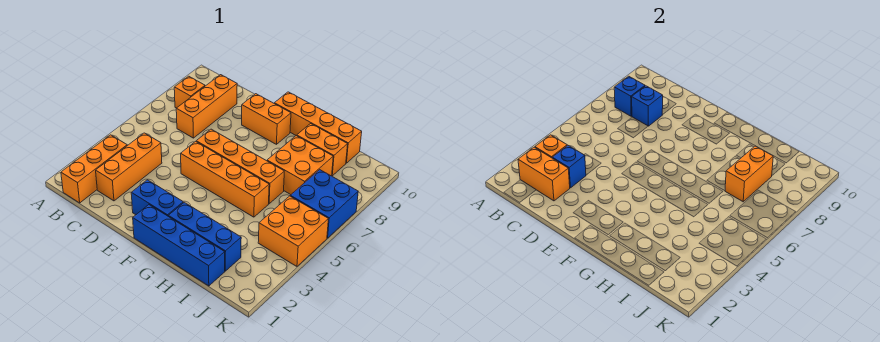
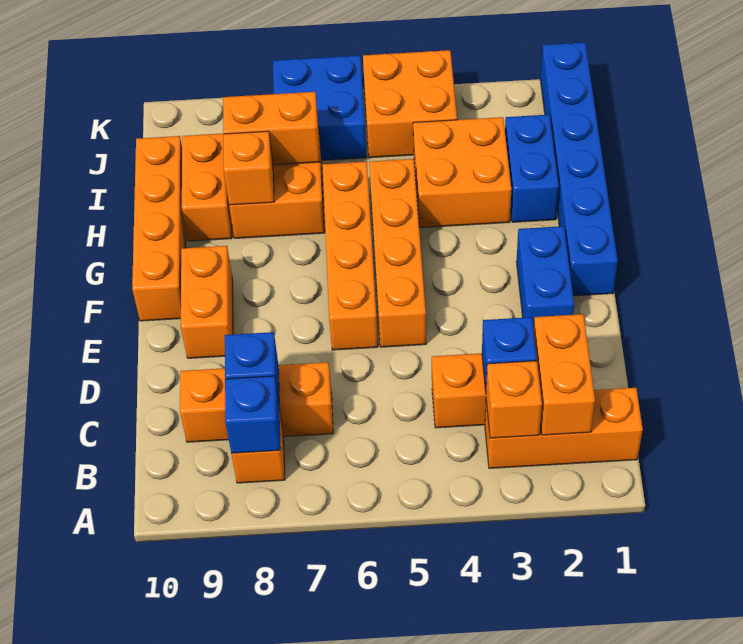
blue brick F1:I1 level 1 -> blue brick F1:K1 level 1
blue brick G2:I2 level 1 -> blue brick H2:I2 level 1
none -> orange brick H3:I4 level 1
none -> orange brick H8 level 2

